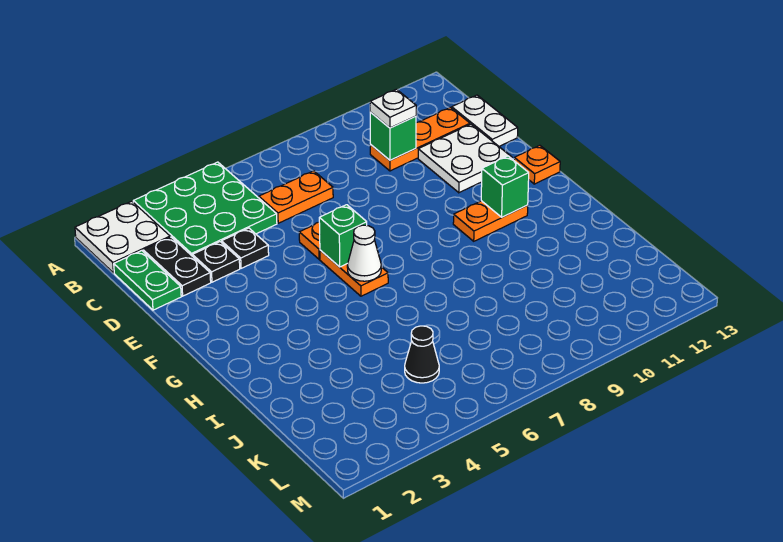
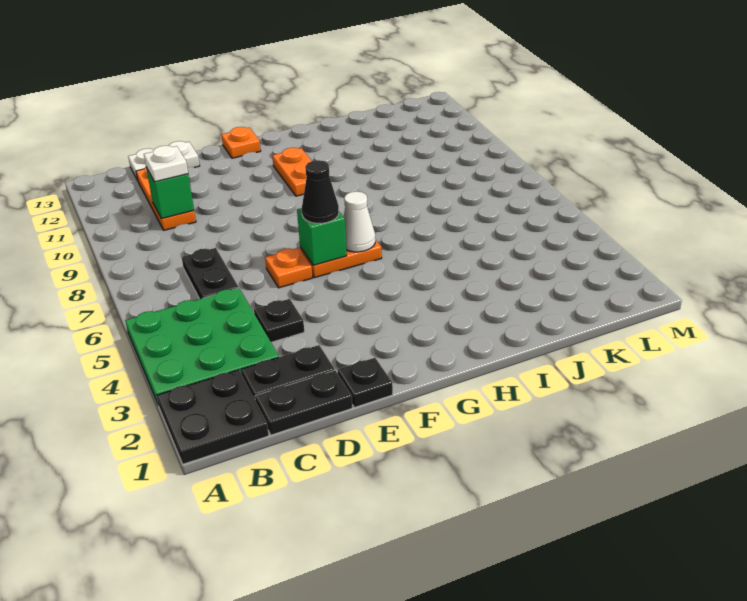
white plate A1:B2 level 1 -> black plate A1:B2 level 1
green plate C1:D1 level 1 -> black plate C1:D1 level 1
orange plate C6:C7 level 1 -> black plate C6:C7 level 1
black plate D3 level 1 -> black plate E1 level 1
white plate D11:E12 level 1 -> none
green brick G11 level 2 -> none
black cone K5 level 1 -> black cone F6 level 3

